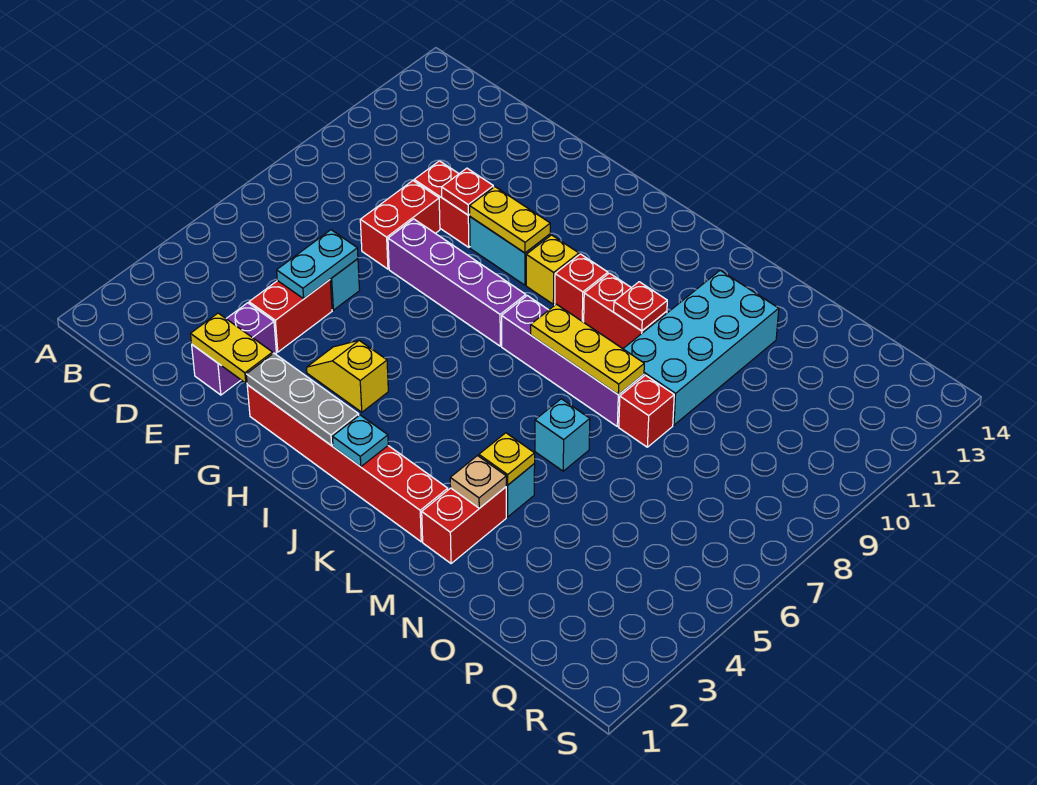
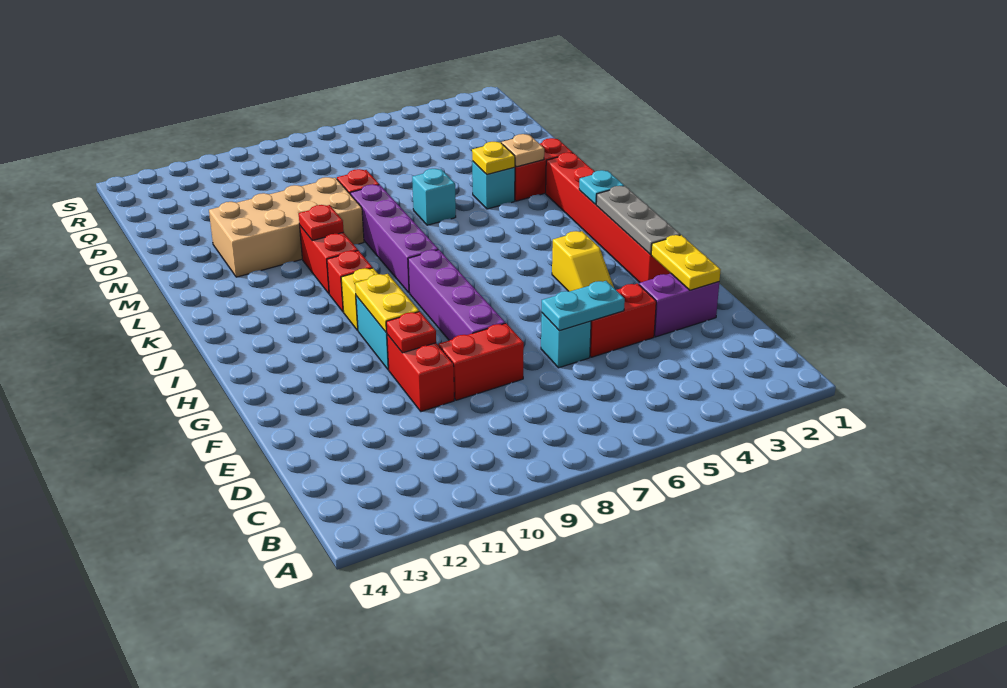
yellow plate K8:M8 level 2 -> none
cyan brick M9:N12 level 1 -> tan brick M9:N12 level 1

